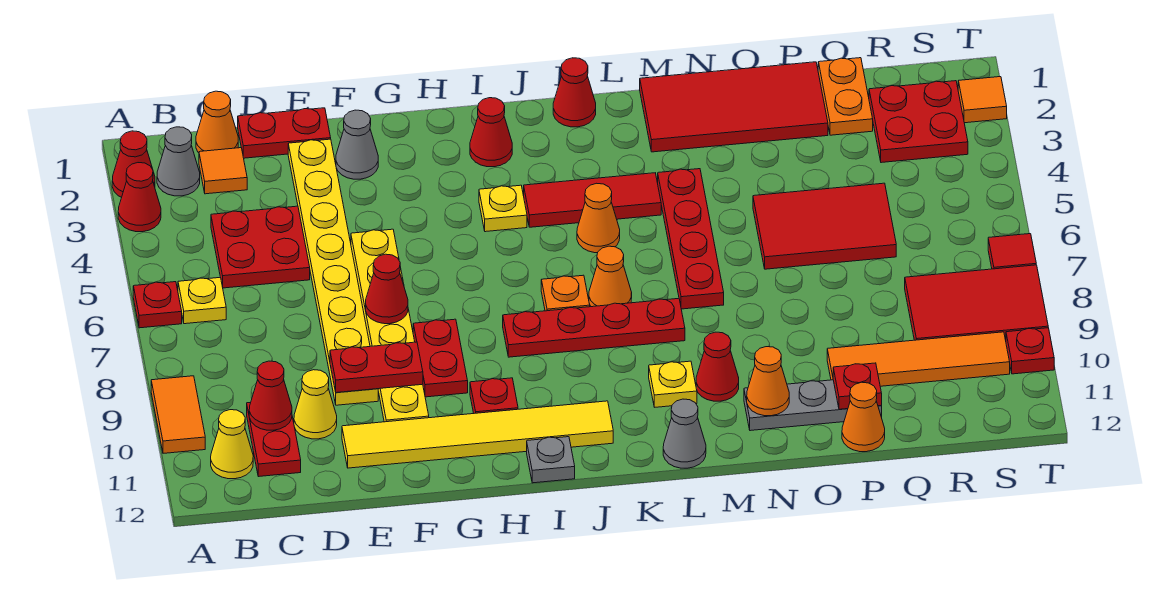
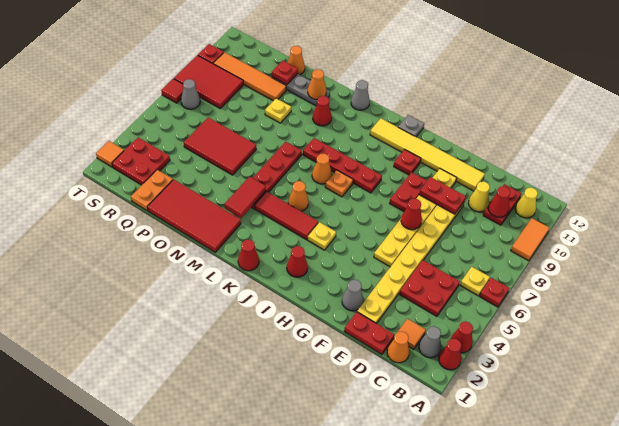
yellow plate L10 level 1 -> yellow plate O9 level 1
none -> red tile M3:M4 level 2
none -> grey cone S7 level 1

